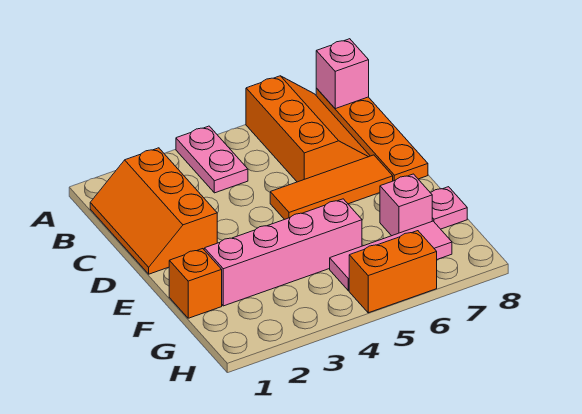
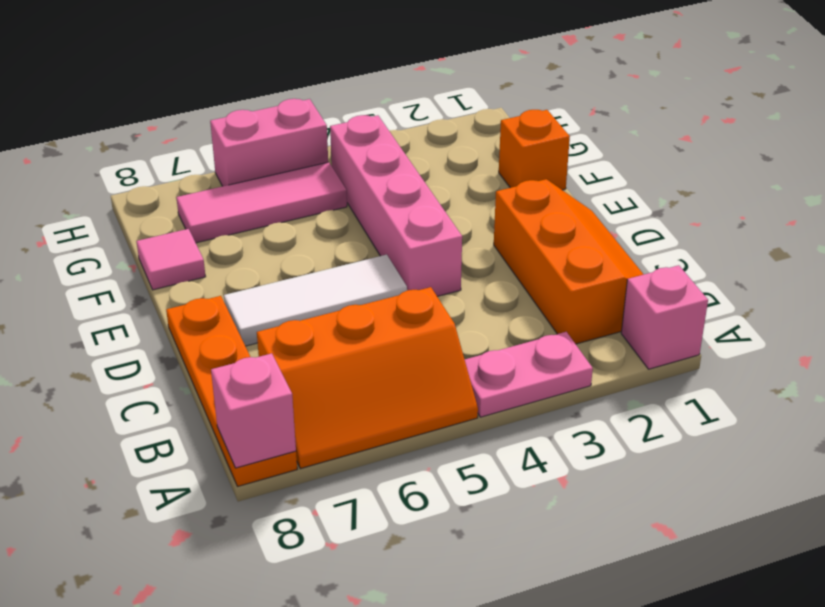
pink plate A4:B4 level 1 -> pink plate A3:A4 level 1
orange slope A6:C7 level 1 top 6 -> orange slope A5:B7 level 1 top B
orange tile D5:D7 level 1 -> white tile D5:D7 level 1
pink brick F2:F5 level 1 -> pink brick D4:G4 level 1
pink brick F7 level 1 -> pink brick A1 level 1
pink plate F8 level 1 -> pink tile F8 level 1
orange brick H5:H6 level 1 -> pink brick H5:H6 level 1

